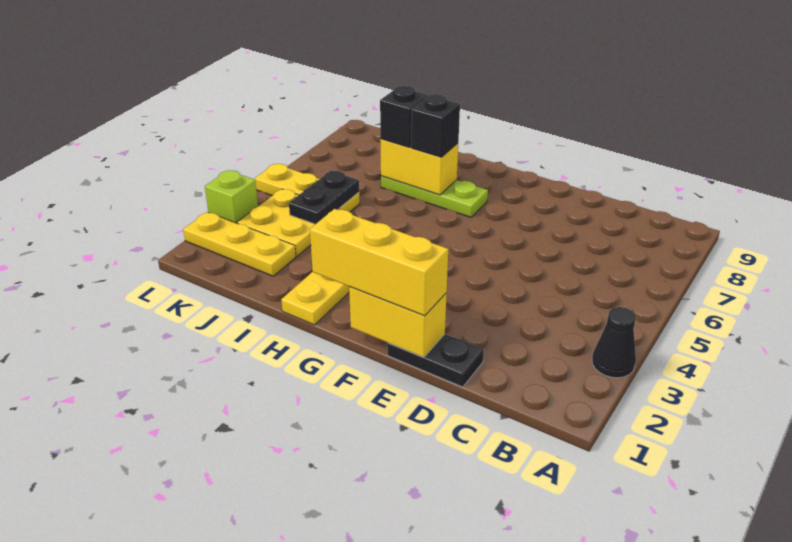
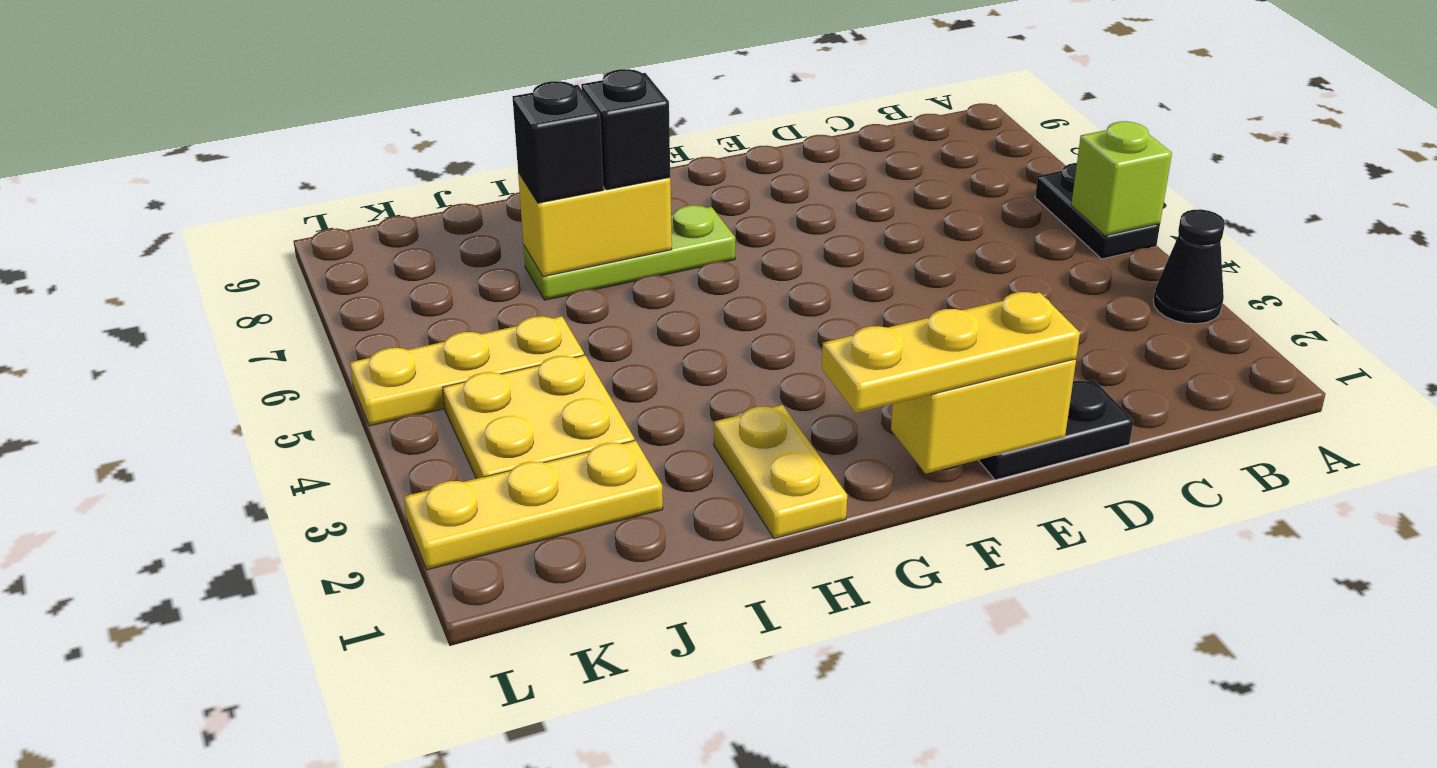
yellow brick E1:G1 level 3 -> yellow plate E1:G1 level 3
black plate J4:J5 level 2 -> black plate A5:A6 level 1
lime brick L3 level 1 -> lime brick A5 level 2

